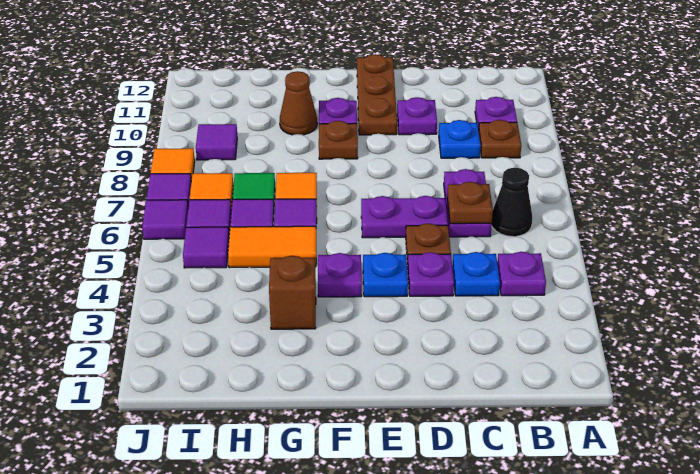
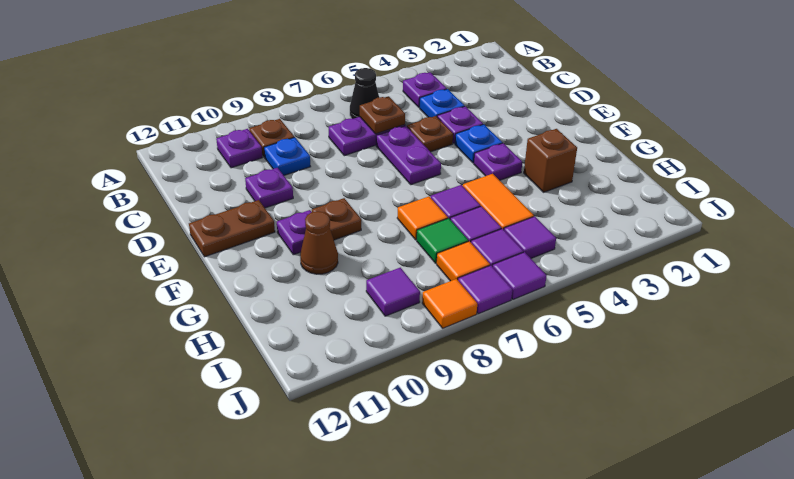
brown plate E10:E12 level 1 -> brown plate E11:E12 level 1

